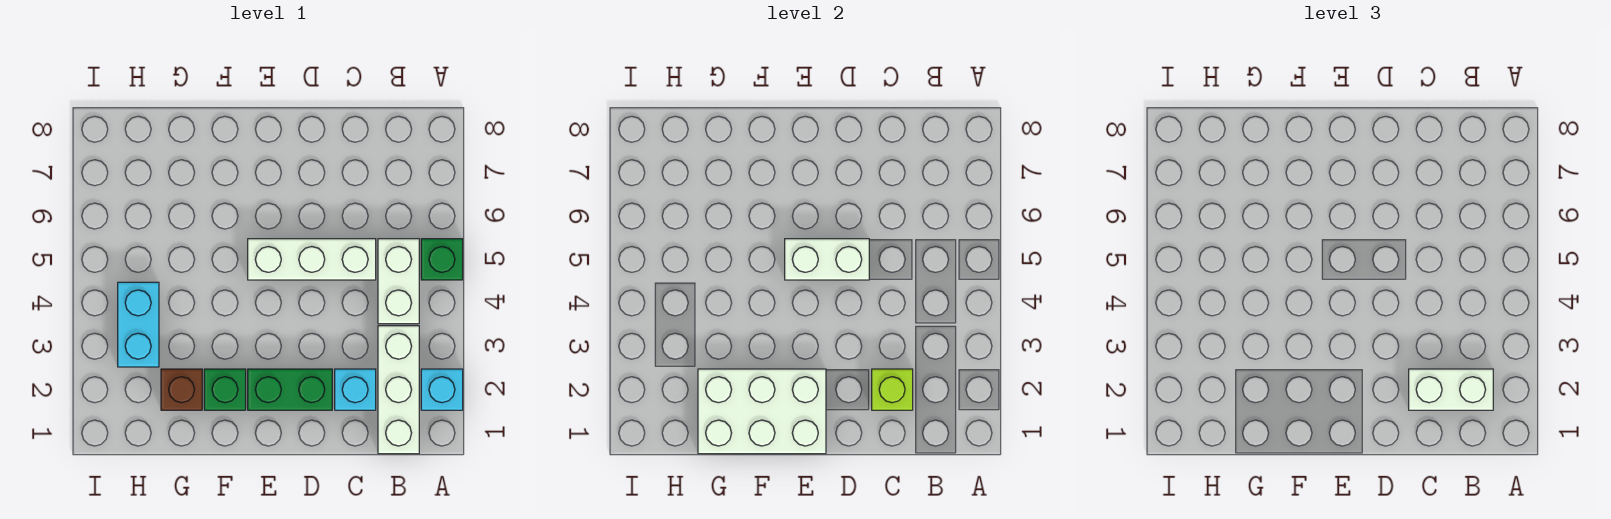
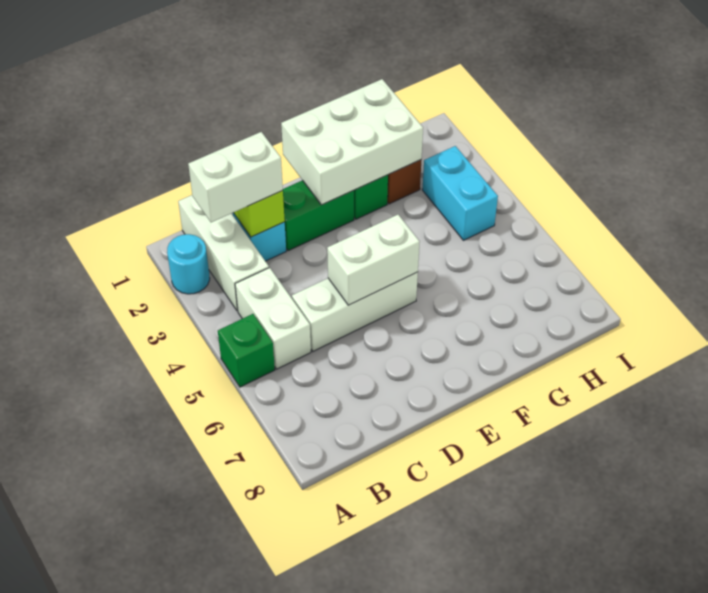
cyan brick A2 level 1 -> cyan round brick A2 level 1

